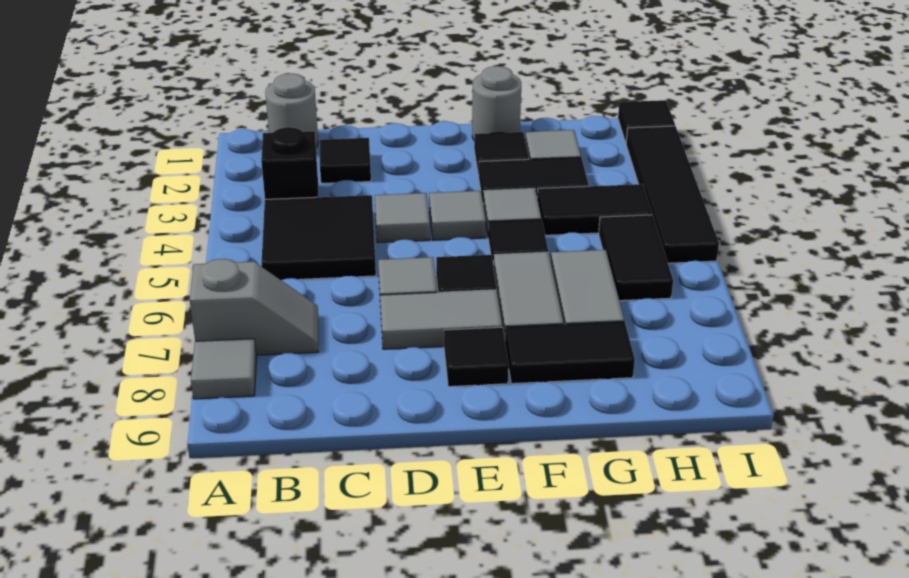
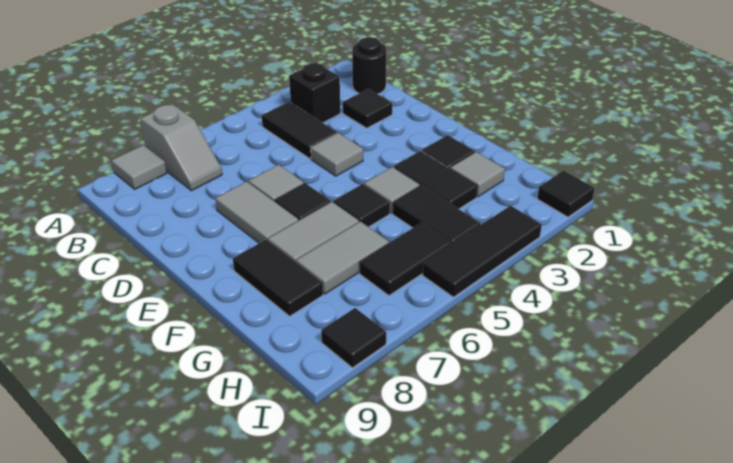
grey round brick B1 level 1 -> black round brick B1 level 1
black tile B4:C5 level 1 -> black tile B4:C4 level 1
grey tile E4 level 1 -> none
black tile E8 level 1 -> black tile I8 level 1
grey round brick F1 level 1 -> none
black tile I2:I5 level 1 -> black tile I3:I5 level 1

